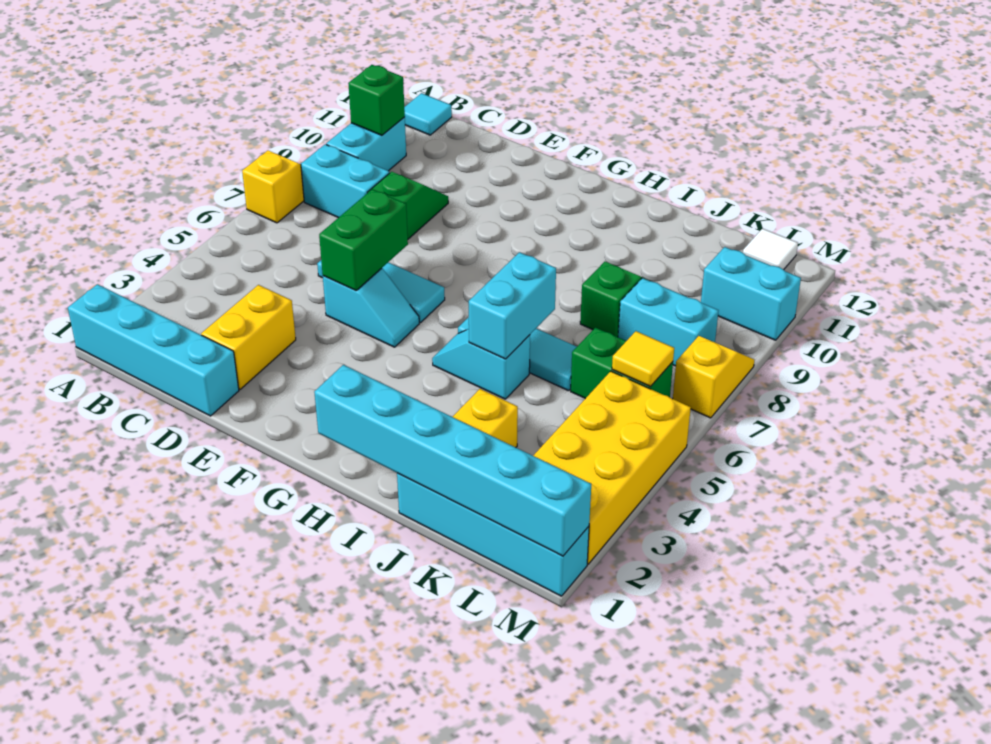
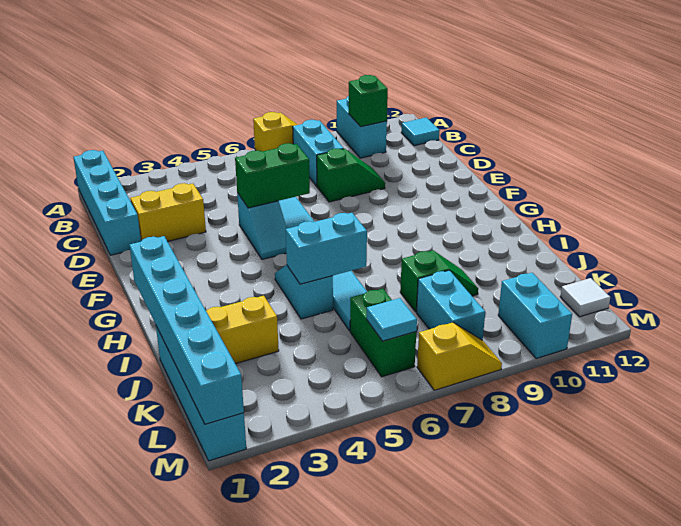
cyan brick B9:B10 level 1 -> cyan brick A10:B10 level 1
yellow brick L2:M5 level 1 -> none
yellow tile L6 level 2 -> cyan tile L6 level 2

